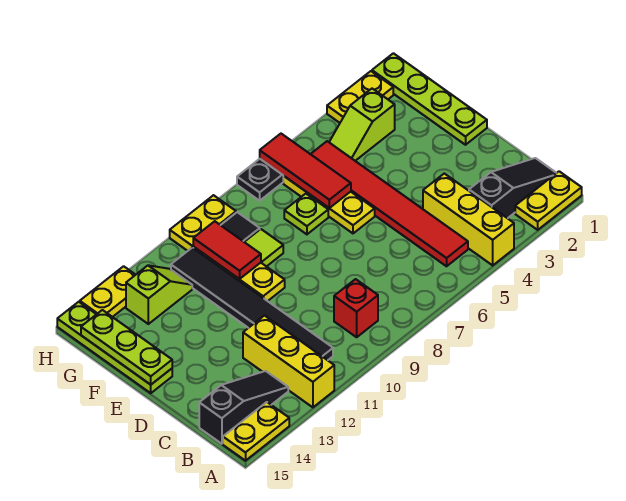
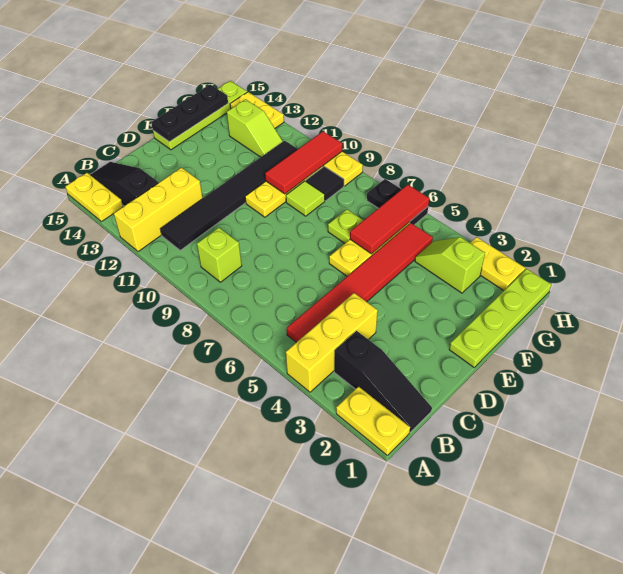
red brick B9 level 1 -> lime brick B9 level 1
black slope B13:B15 level 1 top 15 -> black slope B13:B15 level 1 top 13
lime plate E15:G15 level 2 -> black plate E15:G15 level 2
red tile F10:G10 level 2 -> red tile F10:H10 level 2

